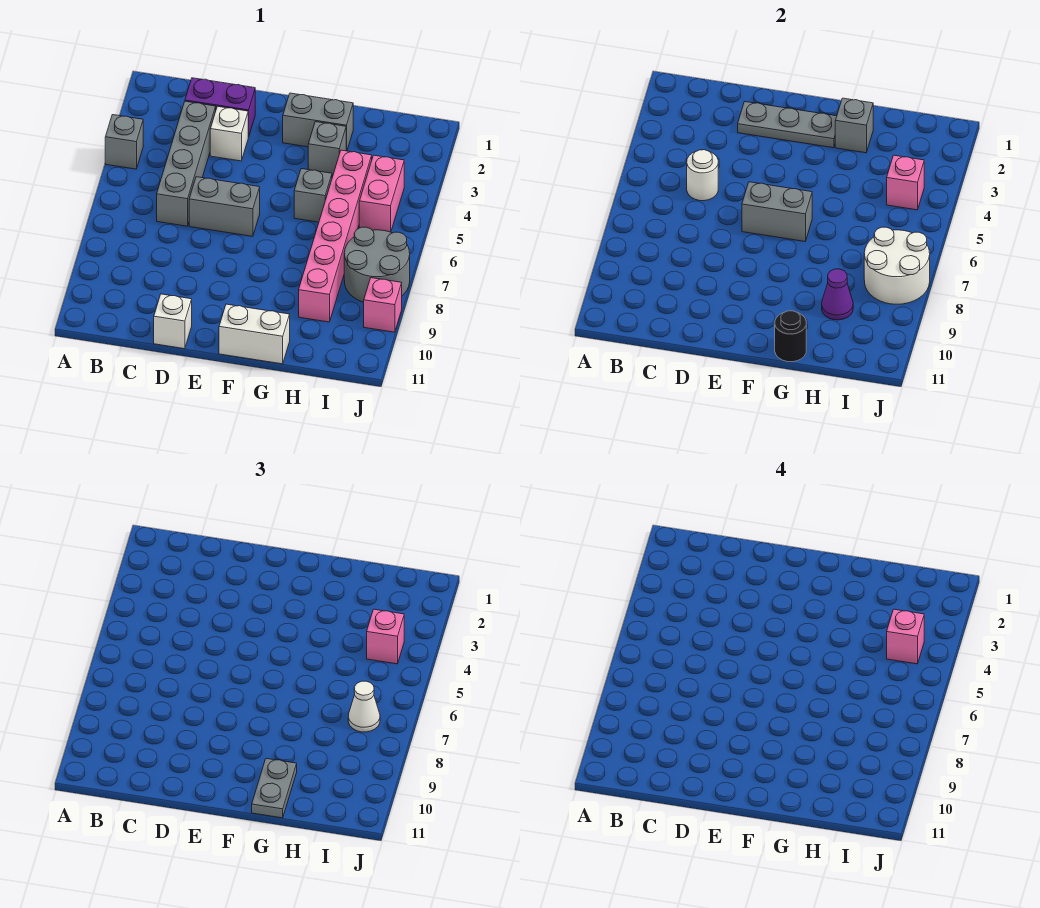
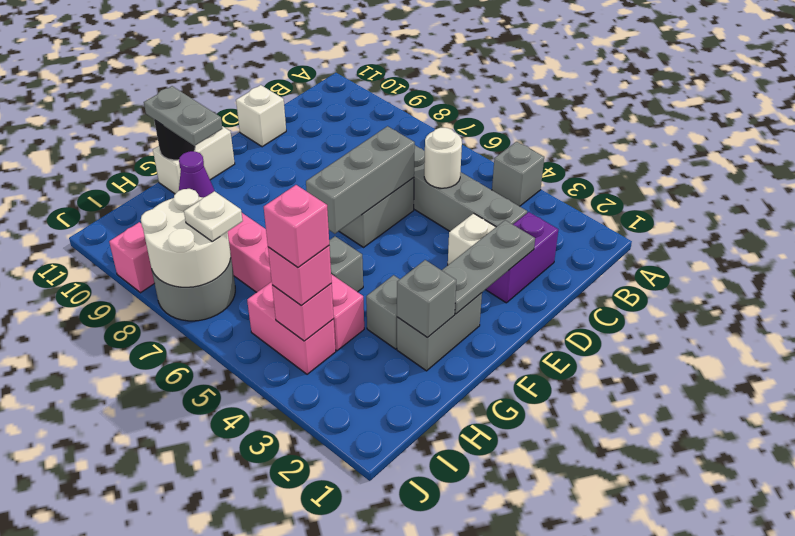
grey brick E6:F6 level 2 -> grey brick D6:F6 level 2
white cone I7 level 3 -> white plate I7 level 3

